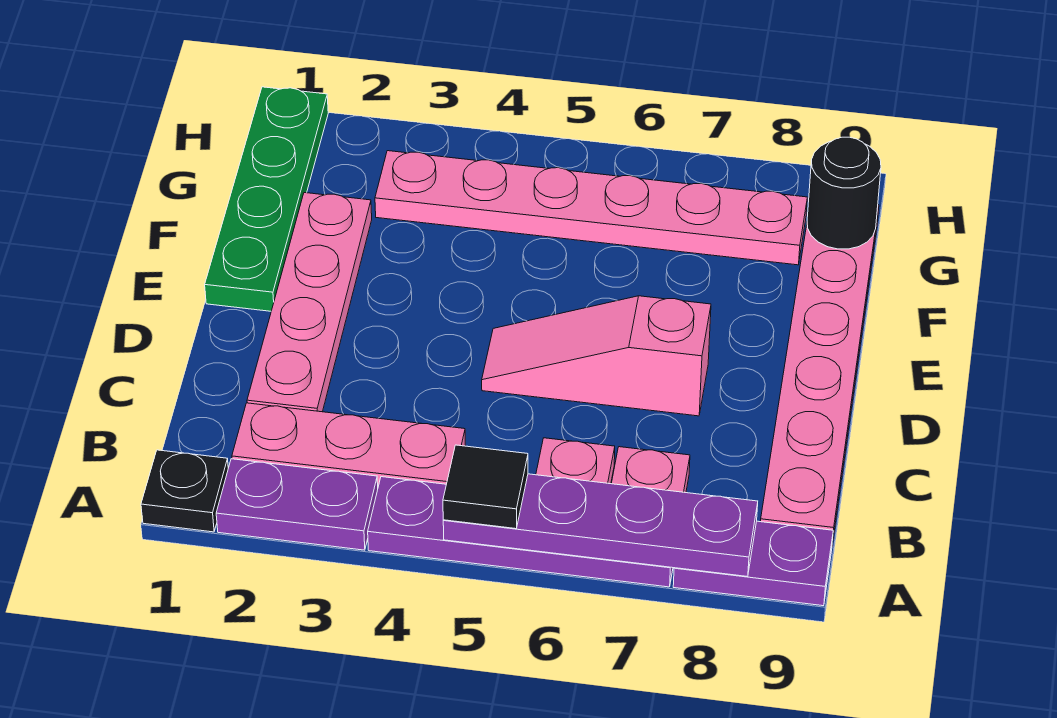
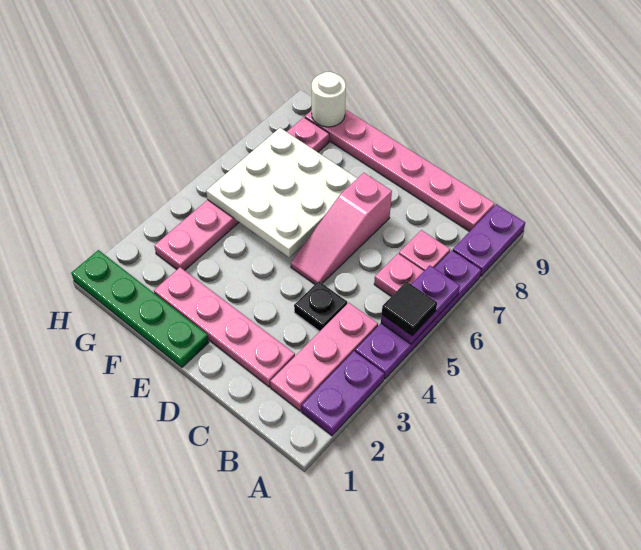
black plate A1 level 1 -> black plate C4 level 1
purple plate A5:A8 level 2 -> purple plate A5:A6 level 2
none -> white plate E5:G7 level 2
black round brick G9 level 2 -> white round brick G9 level 2

